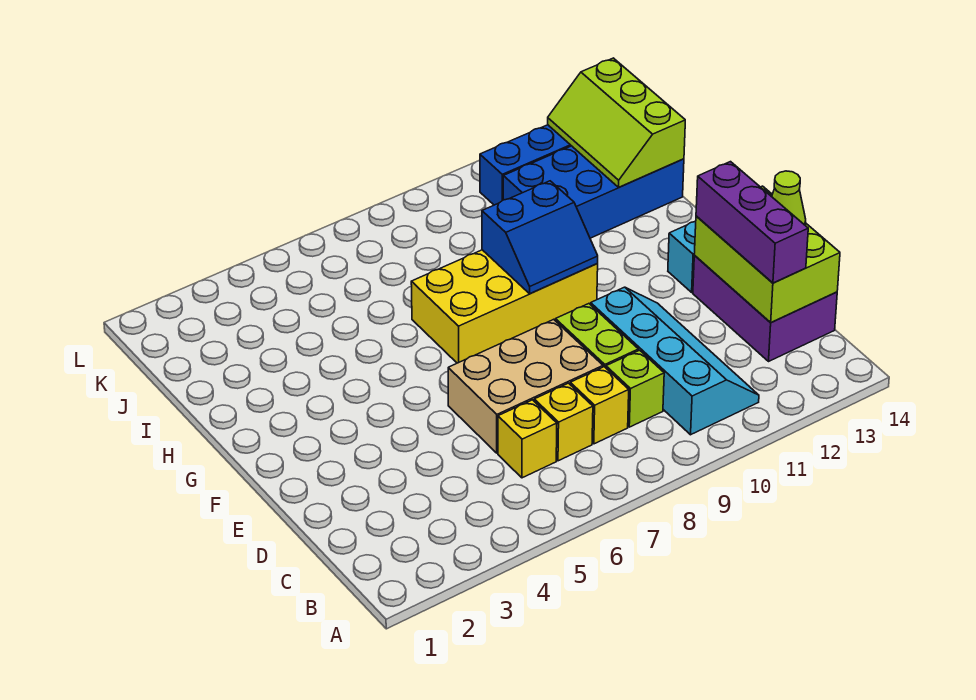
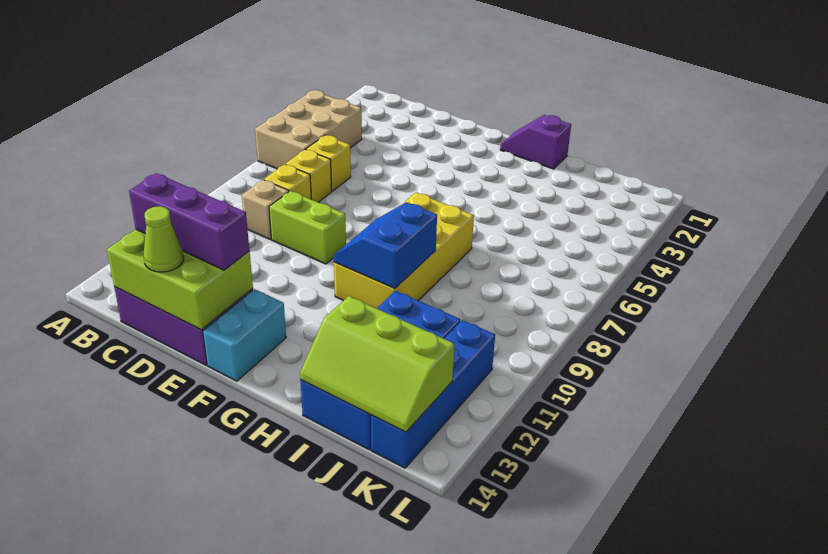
cyan slope B10:E11 level 1 top 10 -> none
lime brick C9 level 1 -> tan brick C9 level 1
tan brick D6:E8 level 1 -> tan brick A4:B6 level 1
none -> purple slope G1:H1 level 1 top H
lime slope I13:K14 level 2 top 14 -> lime slope I13:K14 level 2 top 13

